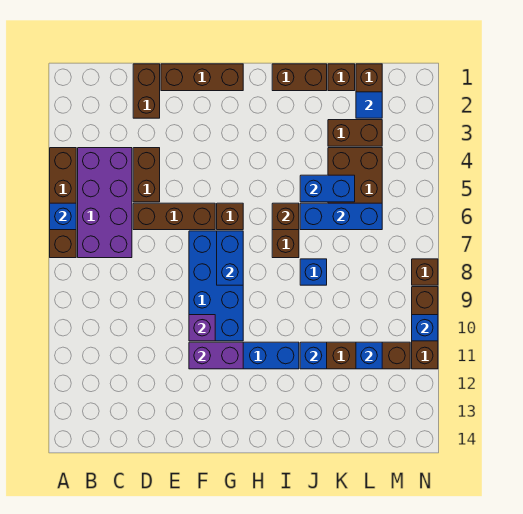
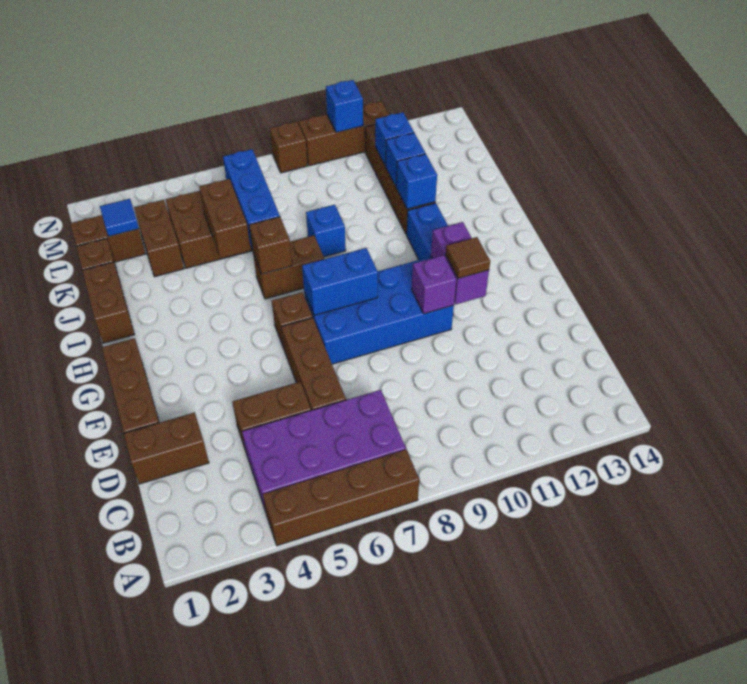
blue brick A6 level 2 -> blue brick K11 level 2
none -> brown tile F11 level 3
blue brick J5:K5 level 2 -> brown brick J5:K5 level 2

